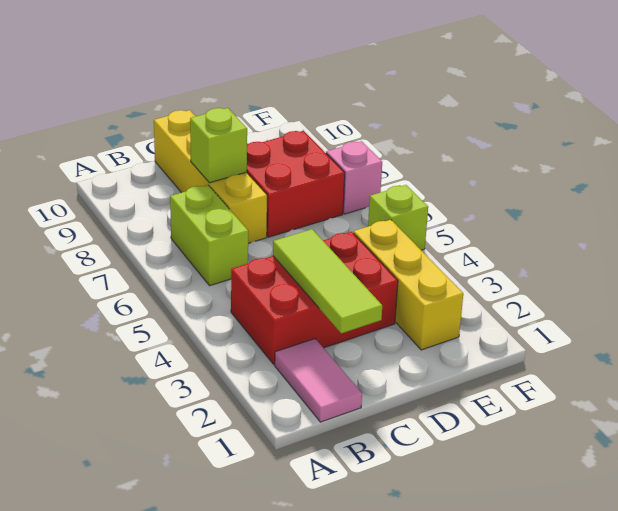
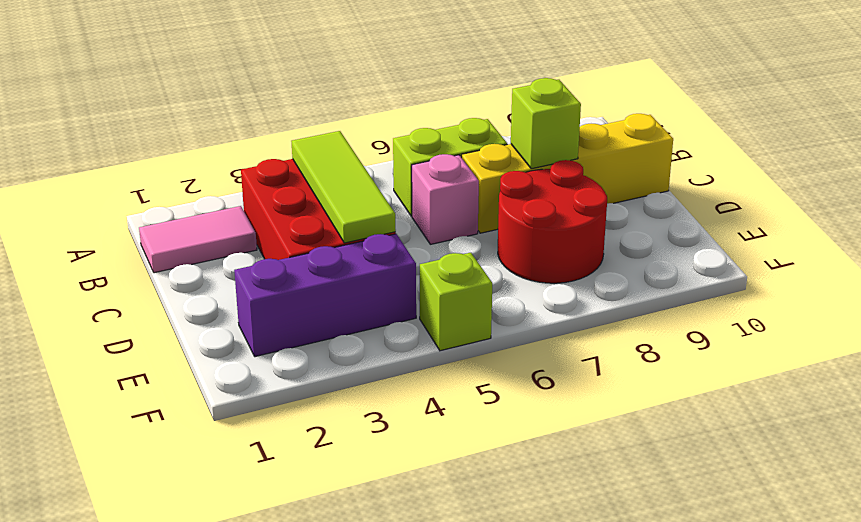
lime tile C2:C4 level 2 -> lime tile B4:D4 level 2
red brick D7:E8 level 1 -> red round brick D7:E8 level 1
yellow brick E2:E4 level 1 -> purple brick E2:E4 level 1
pink brick F7 level 1 -> pink brick C6 level 1

